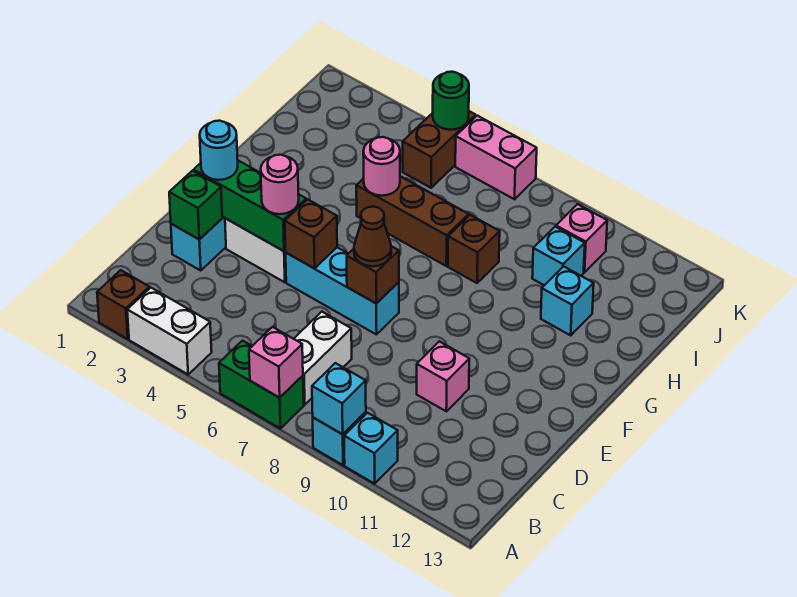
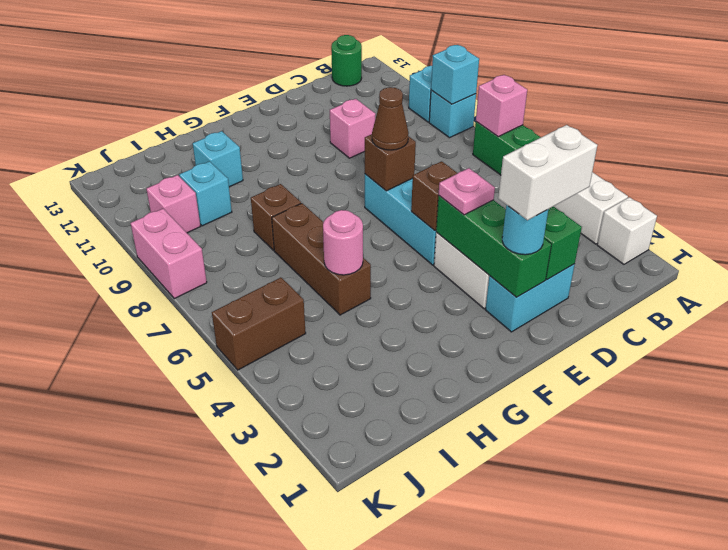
brown brick A2 level 1 -> white brick A2 level 1
white brick B7:C7 level 1 -> white brick D2:E2 level 4
pink round brick E4 level 3 -> pink plate E4 level 3
green round brick K5 level 2 -> green round brick B13 level 1
pink brick K6:K7 level 1 -> pink brick K8:K9 level 1

